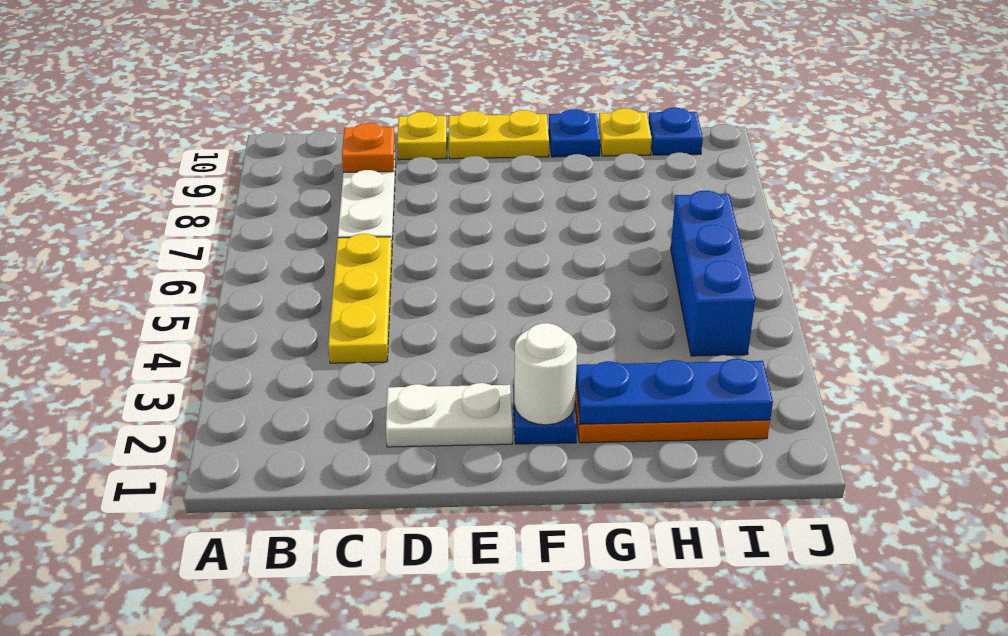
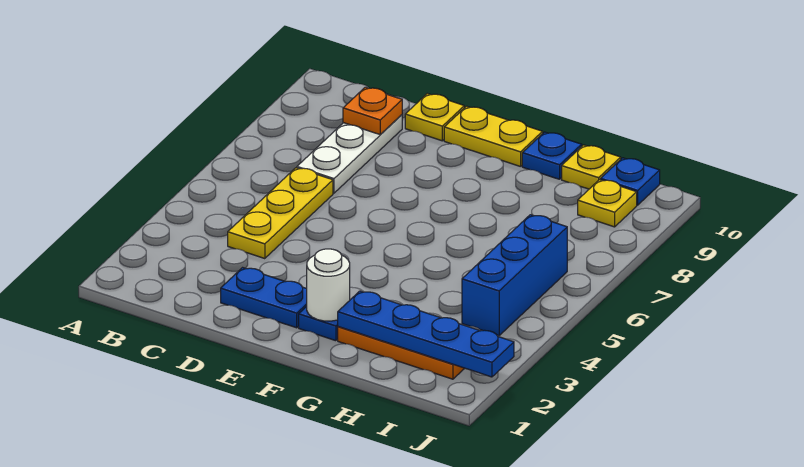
white plate D2:E2 level 1 -> blue plate D2:E2 level 1
blue plate G2:I2 level 2 -> blue plate G2:J2 level 2
none -> yellow plate I9 level 1

